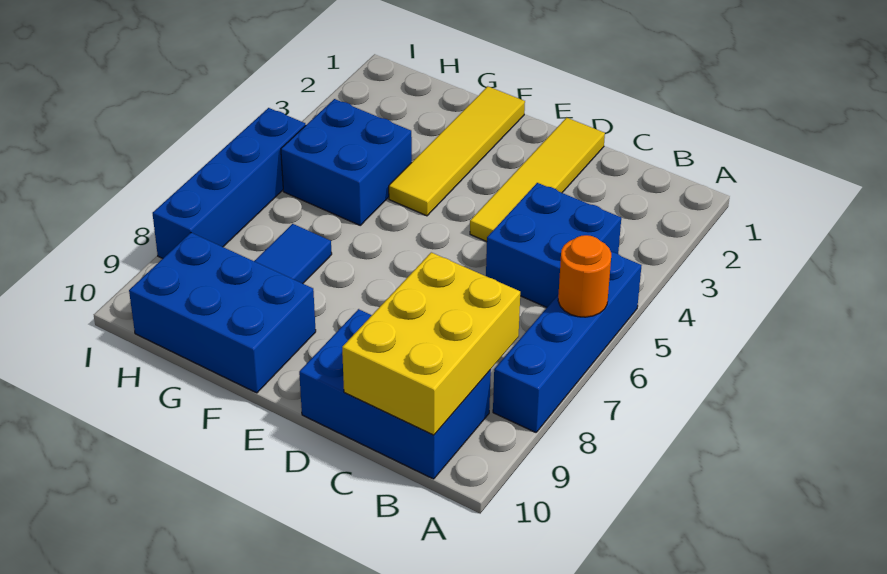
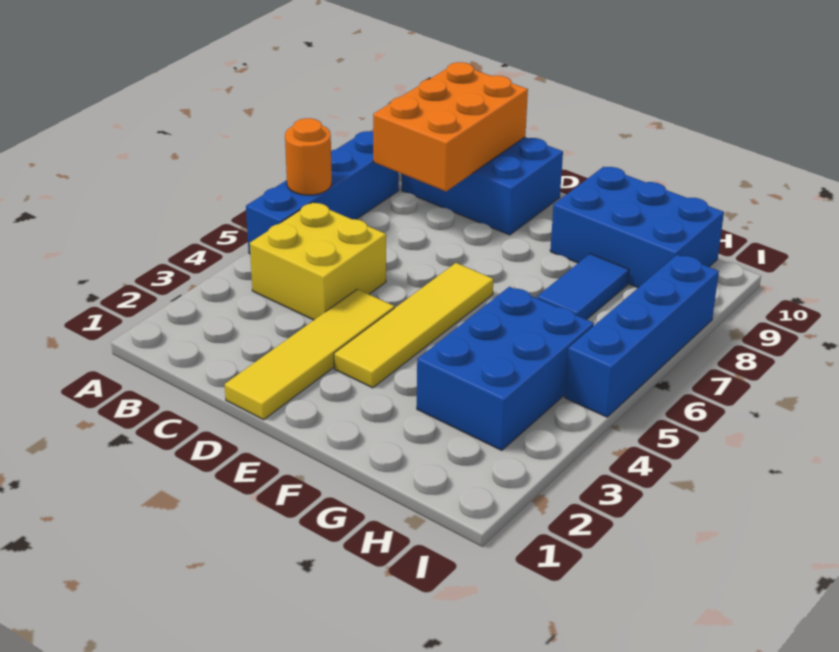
blue brick B4:C5 level 1 -> yellow brick B4:C5 level 1
yellow brick B8:C10 level 2 -> orange brick B8:C10 level 2
yellow tile F1:F4 level 1 -> yellow tile E3:E6 level 1
blue brick G4:H5 level 1 -> blue brick G3:H5 level 1

